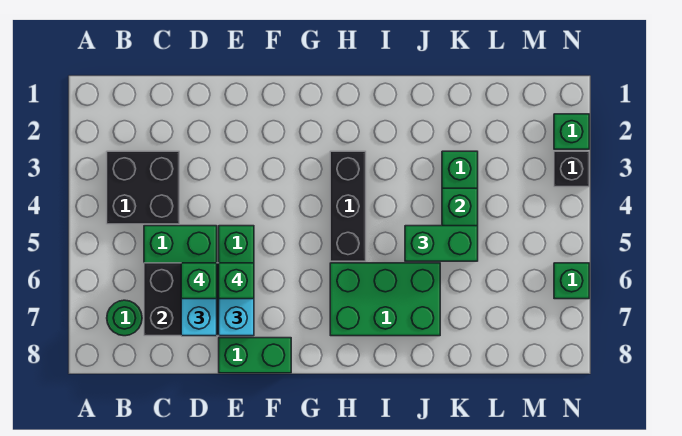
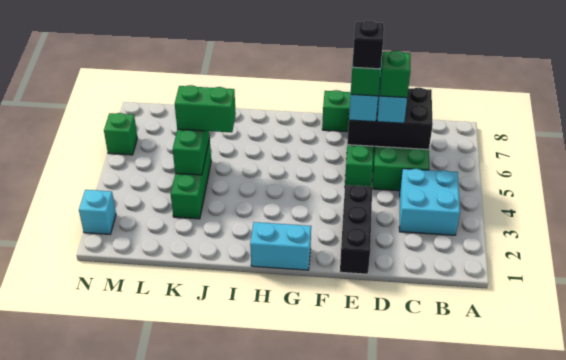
black brick B3:C4 level 1 -> cyan brick B3:C4 level 1
green round brick B7 level 1 -> none
none -> cyan brick G1:H1 level 1
black brick H3:H5 level 1 -> black brick E1:E3 level 1
green brick H6:J7 level 1 -> none
green brick N2 level 1 -> cyan brick N2 level 1
black brick N3 level 1 -> black brick E6 level 5

